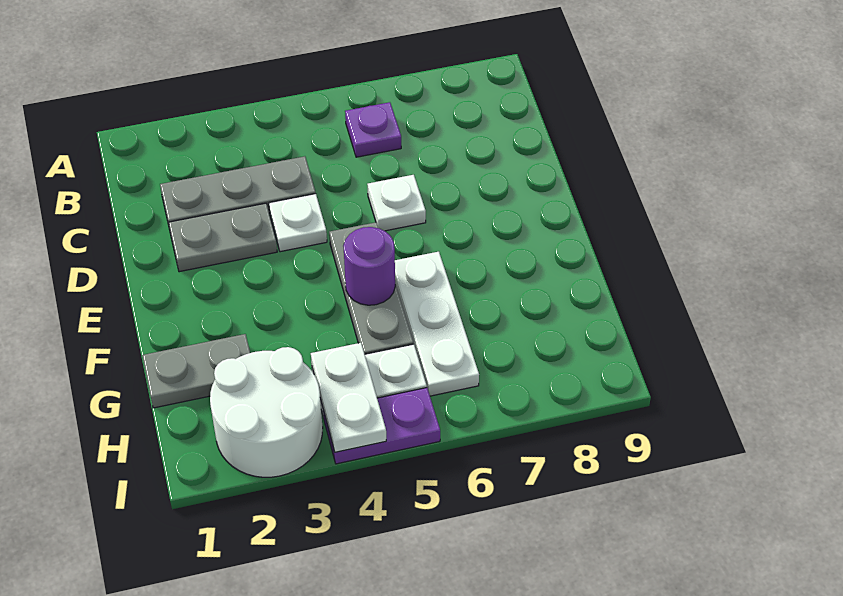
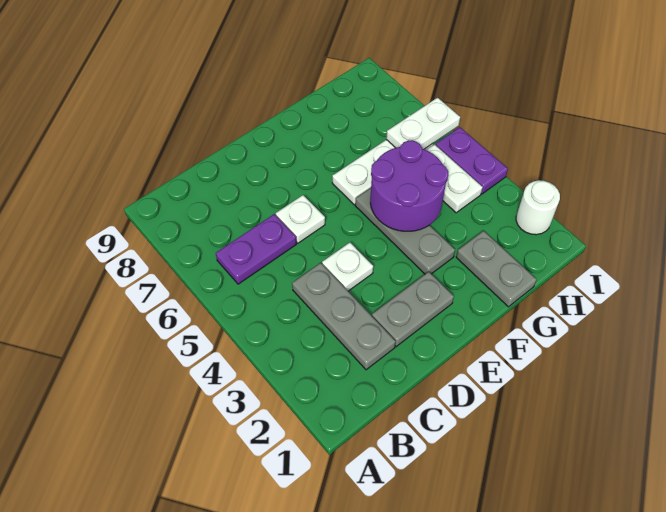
purple plate B6 level 1 -> purple plate B6:C6 level 1
grey plate D2:D3 level 1 -> grey plate D2:E2 level 1
grey plate E5:G5 level 1 -> grey plate F3:F5 level 1
purple round brick F5 level 2 -> purple round brick F4:G5 level 2
white round brick H2:I3 level 1 -> white round brick I2 level 1
white plate H4:I4 level 2 -> white plate H6:I6 level 2

